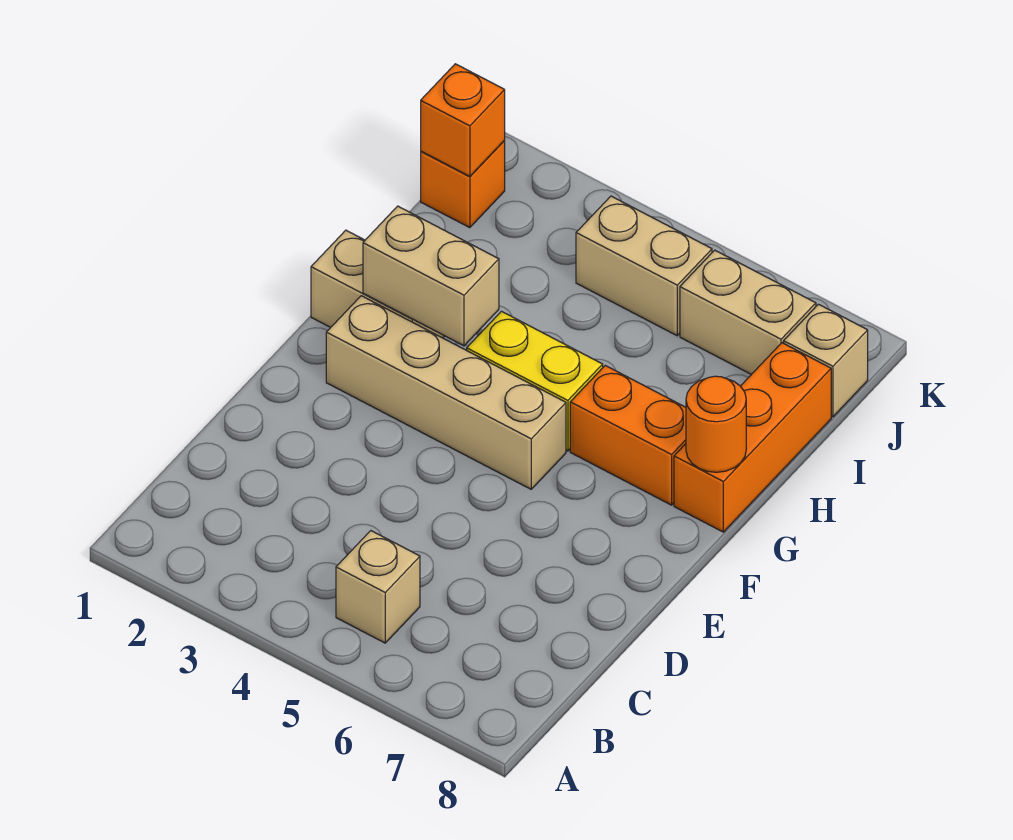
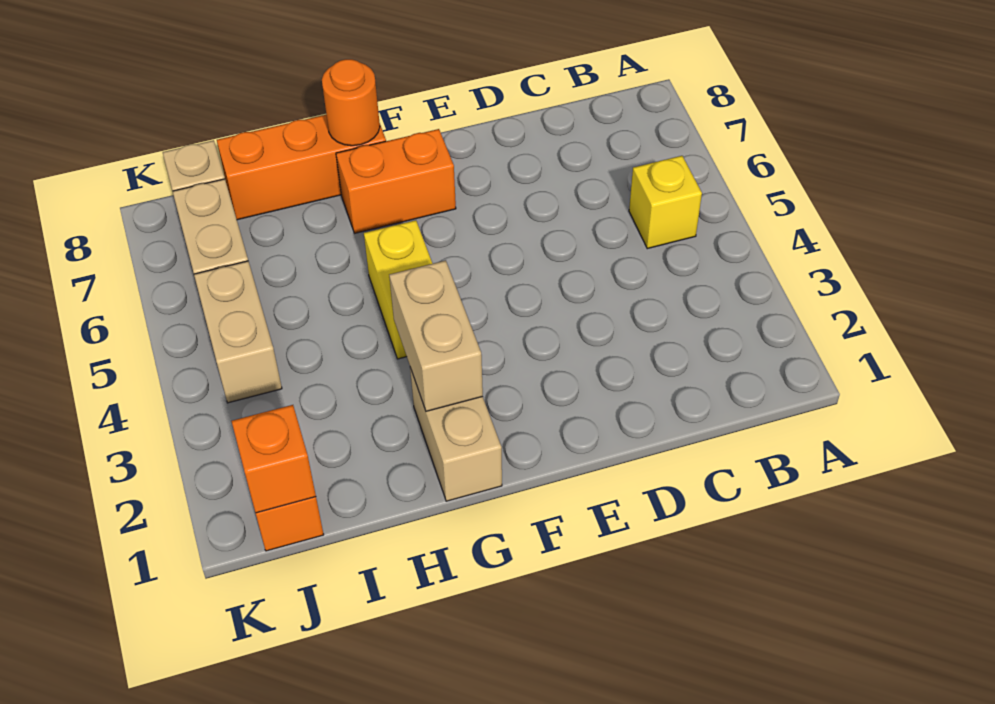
tan brick B5 level 1 -> yellow brick B5 level 1
tan brick F2:F5 level 1 -> none
orange brick G6:G7 level 1 -> orange brick F7:G7 level 1

